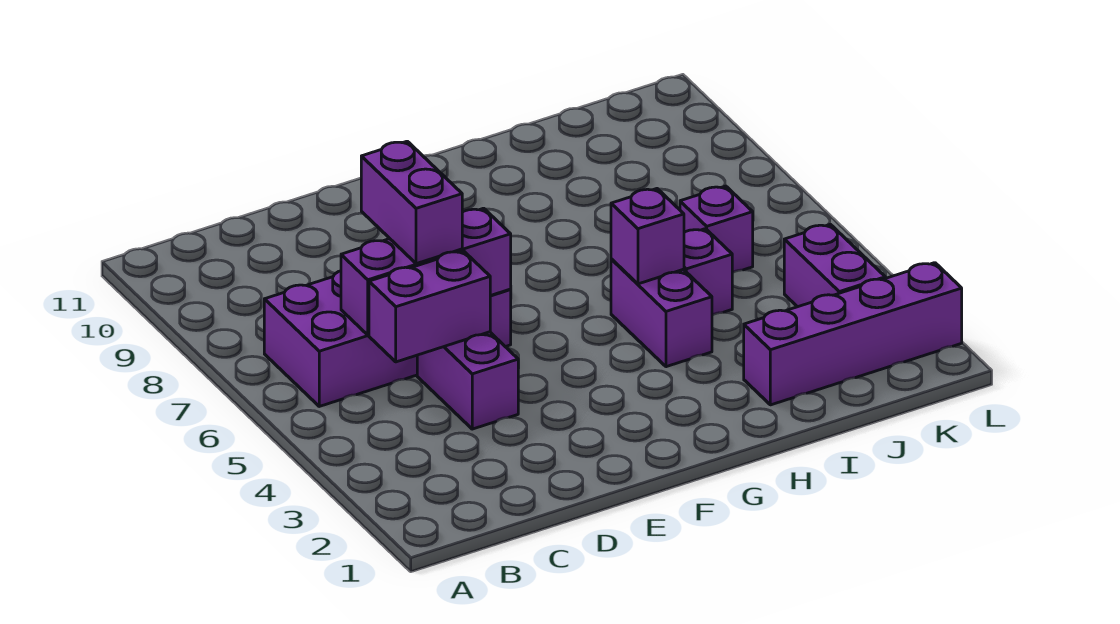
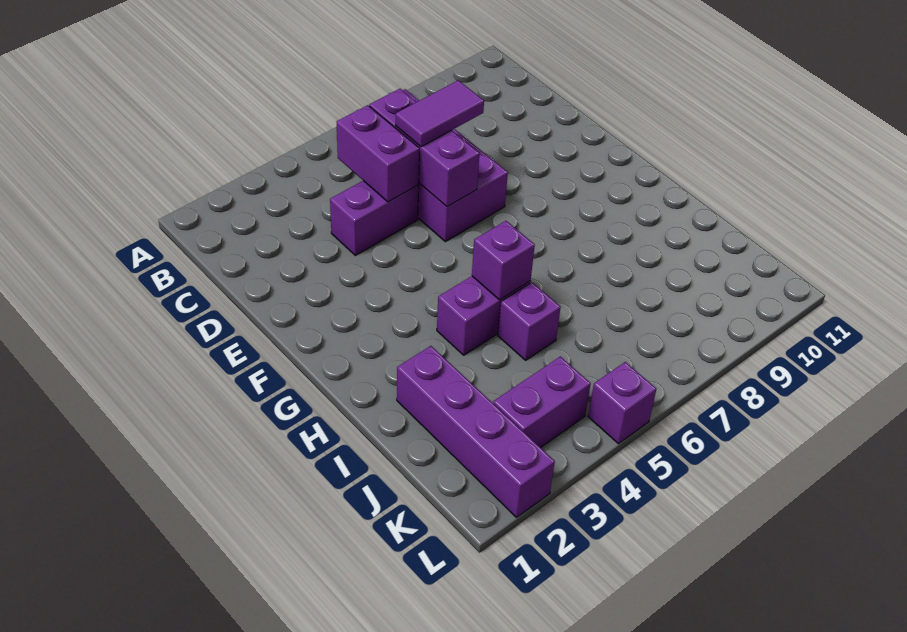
purple brick D6:D7 level 3 -> purple tile D6:D7 level 3
purple brick J6 level 1 -> purple brick L5 level 1

